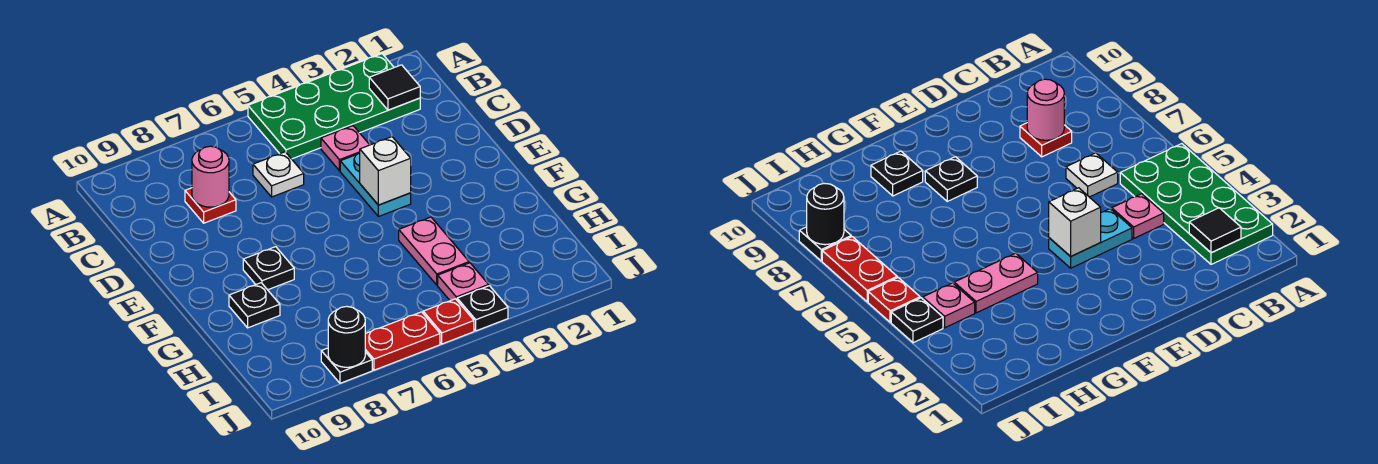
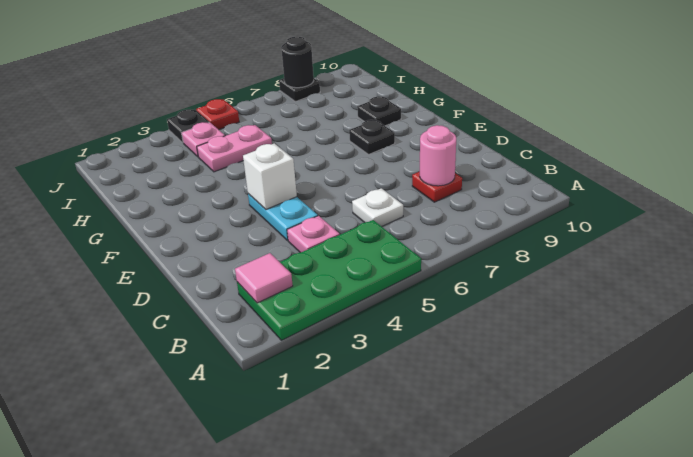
black tile B2 level 2 -> pink tile B2 level 2
pink plate G4:H4 level 1 -> pink plate H4:H5 level 1
red plate J6:J7 level 1 -> none

